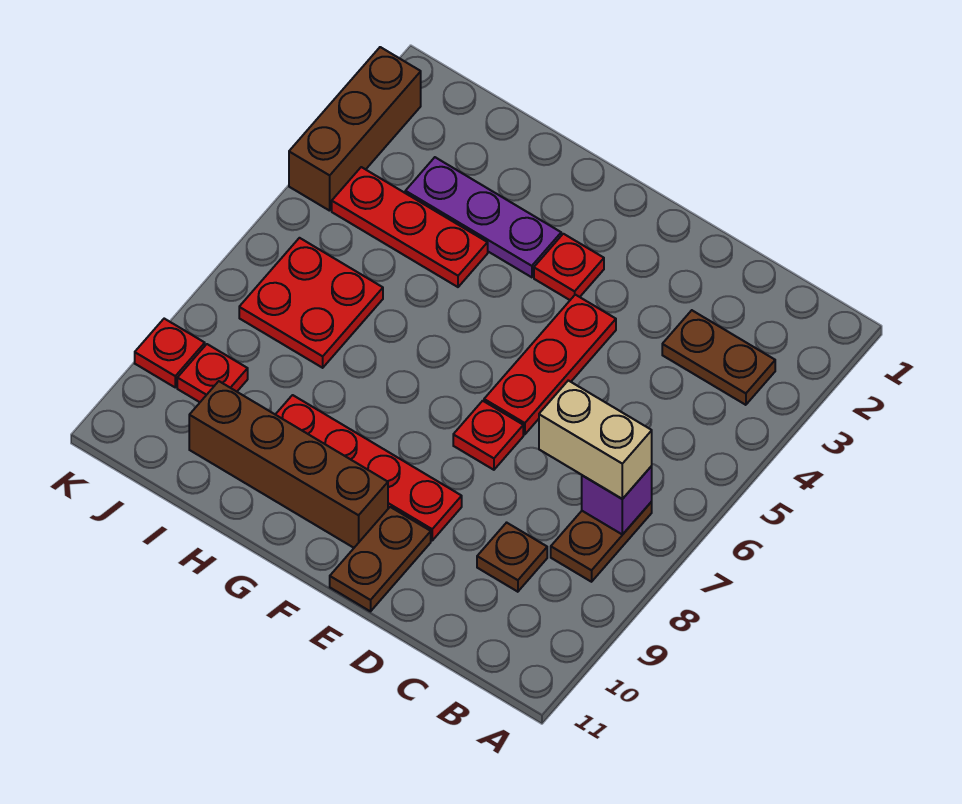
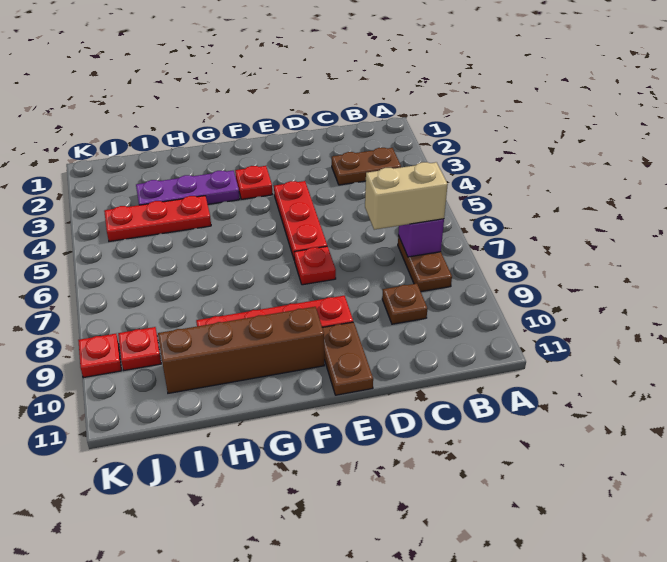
red plate I6:J7 level 1 -> none
brown brick K2:K4 level 1 -> none

